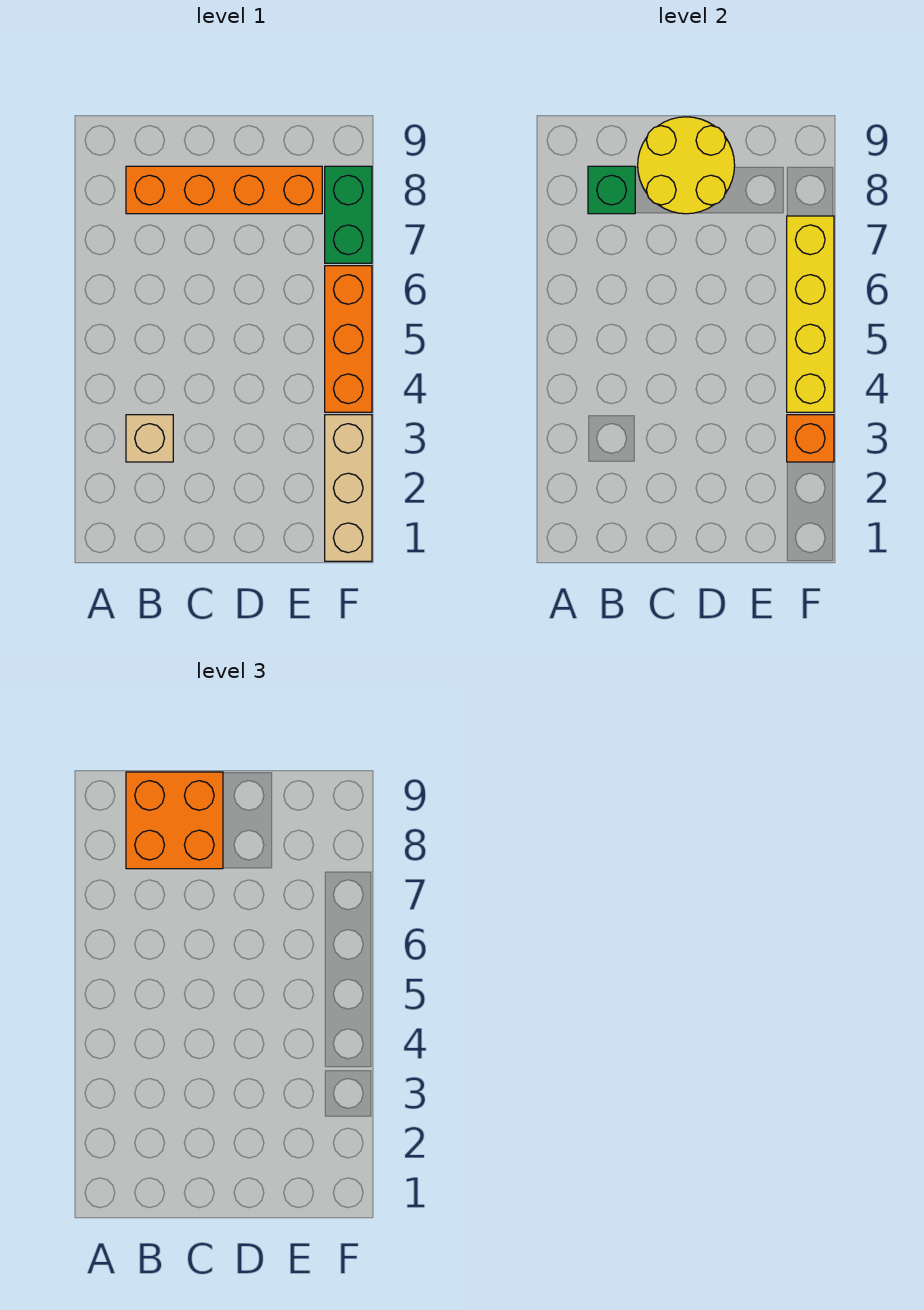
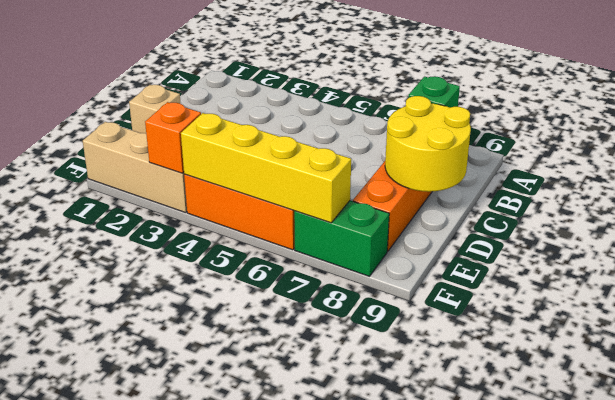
tan brick B3 level 1 -> tan brick D1 level 1
orange brick B8:C9 level 3 -> none

